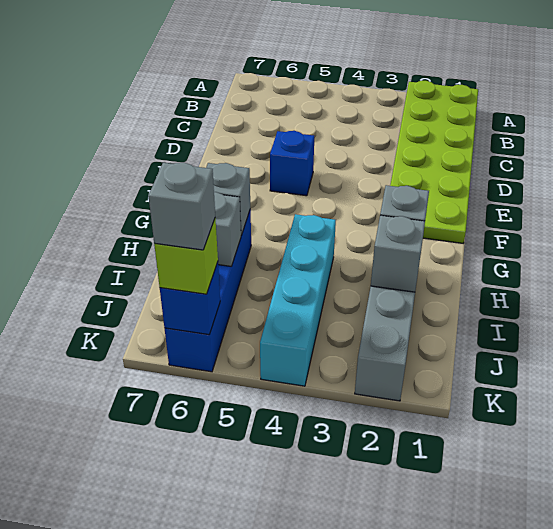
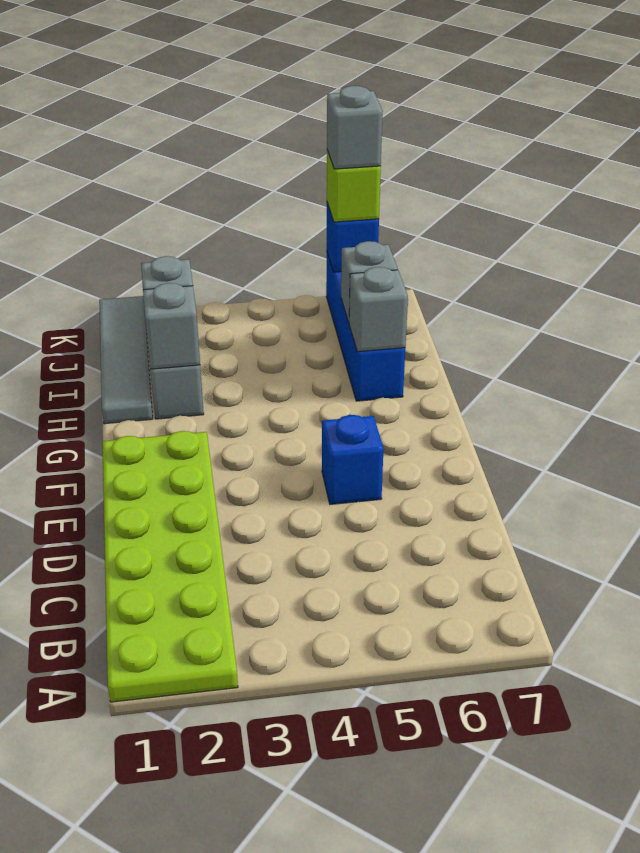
none -> grey tile H1:K1 level 1
cyan brick H4:K4 level 1 -> none

